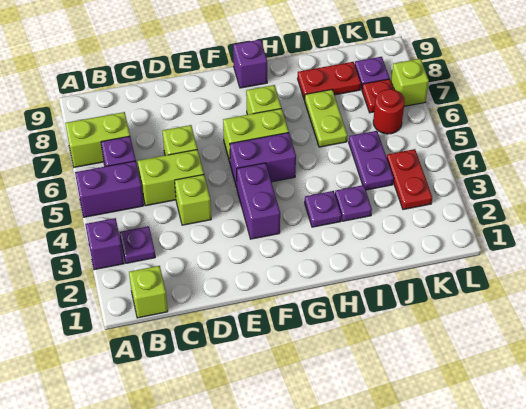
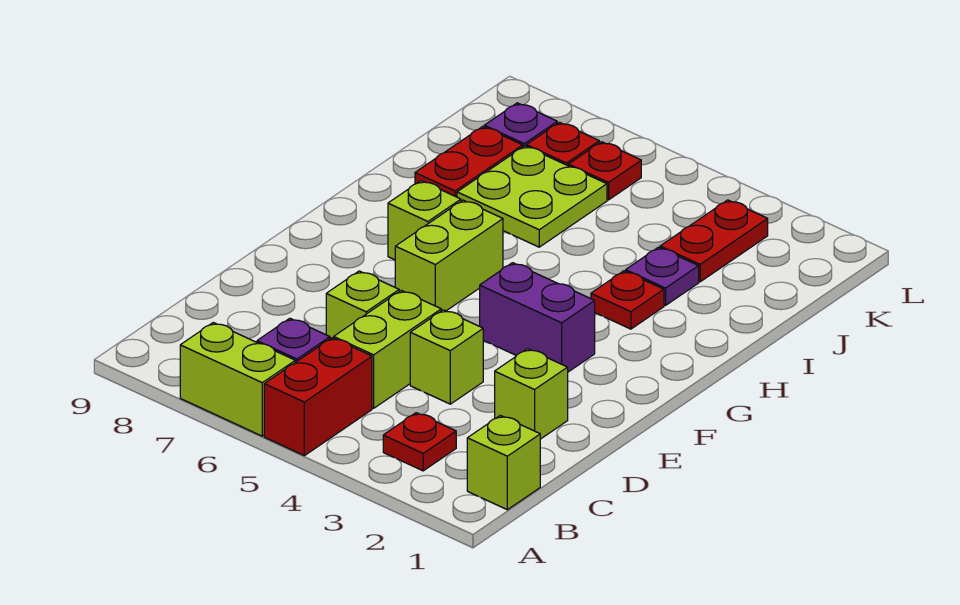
purple brick A3 level 1 -> none
purple brick A5:B5 level 1 -> red brick A5:B5 level 1
lime brick A7:B7 level 1 -> lime brick A6:A7 level 1
purple plate B3 level 1 -> red plate B3 level 1
purple brick F5:G5 level 1 -> none
purple brick G9 level 1 -> none
purple plate H3 level 1 -> red plate H3 level 1
lime plate I6:I7 level 1 -> lime plate I6:J7 level 1
purple plate J4:J5 level 1 -> none
red plate K3:K4 level 1 -> red plate J3:K3 level 1
red round brick K6 level 1 -> red plate K6 level 1
lime brick L7 level 1 -> lime brick D2 level 1

